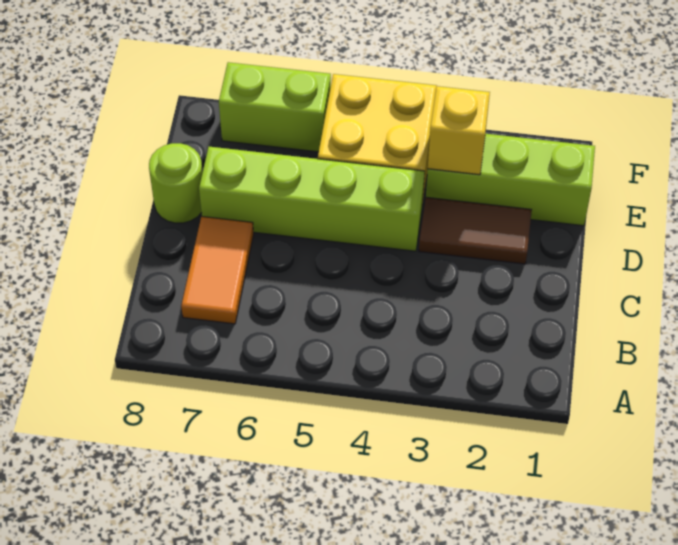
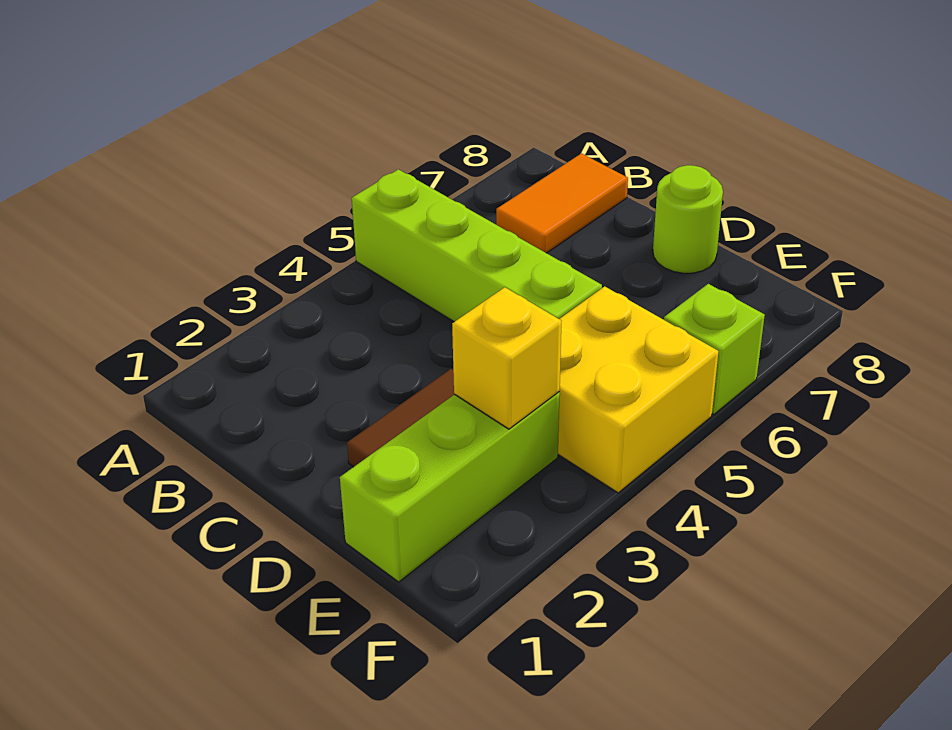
orange tile B7:C7 level 1 -> orange tile B7:B8 level 1
lime brick D4:D7 level 1 -> lime brick A5:D5 level 1
lime brick F6:F7 level 1 -> lime brick F6 level 1

